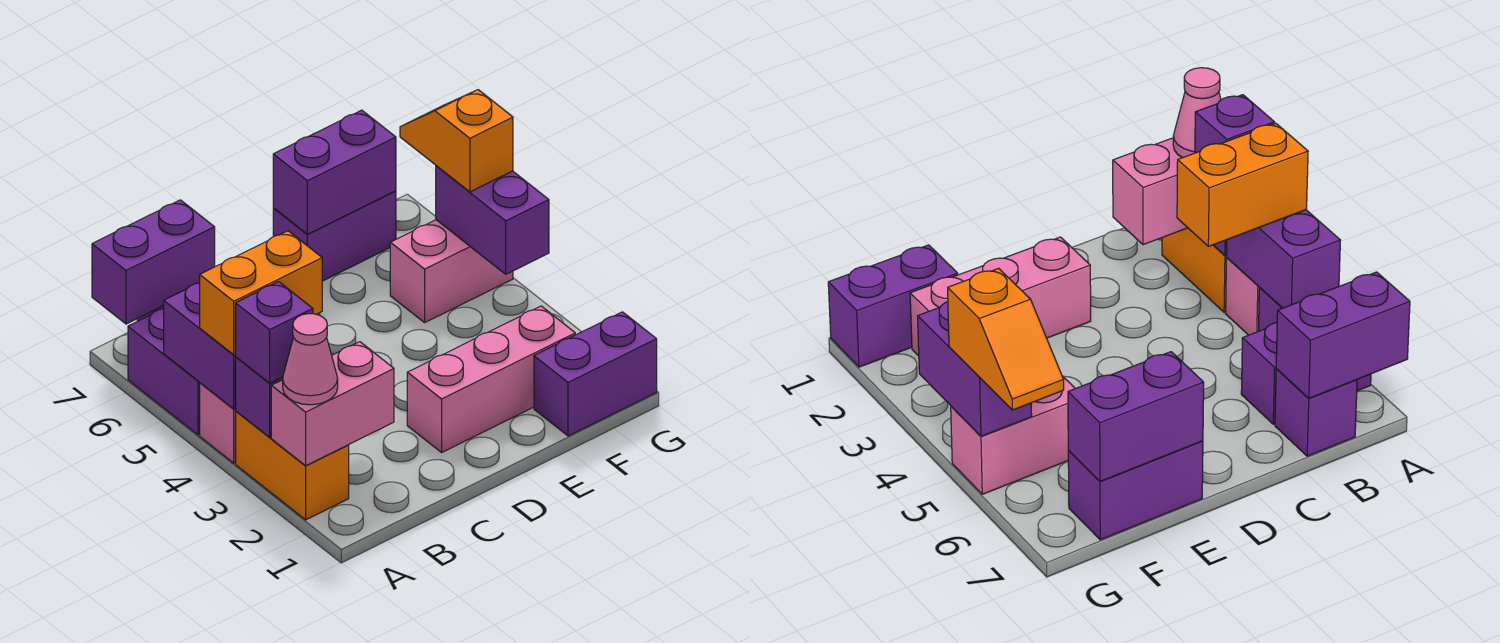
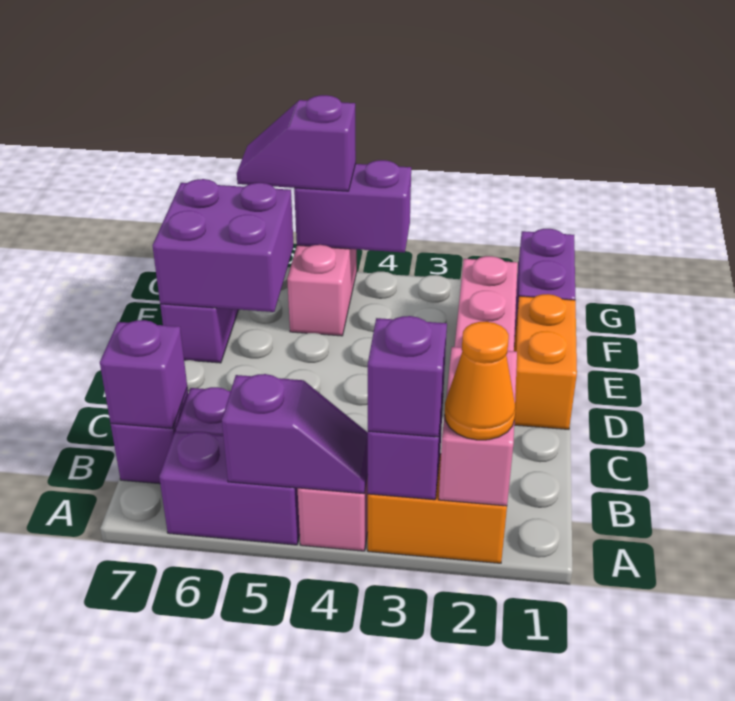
pink cone A2 level 3 -> orange cone A2 level 3
purple brick A4:A5 level 2 -> purple slope A4:A5 level 2 top 5
orange brick A4:B4 level 3 -> orange brick D1:E1 level 1
purple brick A7:B7 level 2 -> purple brick B7 level 2
purple brick E7:F7 level 2 -> purple brick E6:F7 level 2
orange slope G5:G6 level 3 top 5 -> purple slope G5:G6 level 3 top 5

